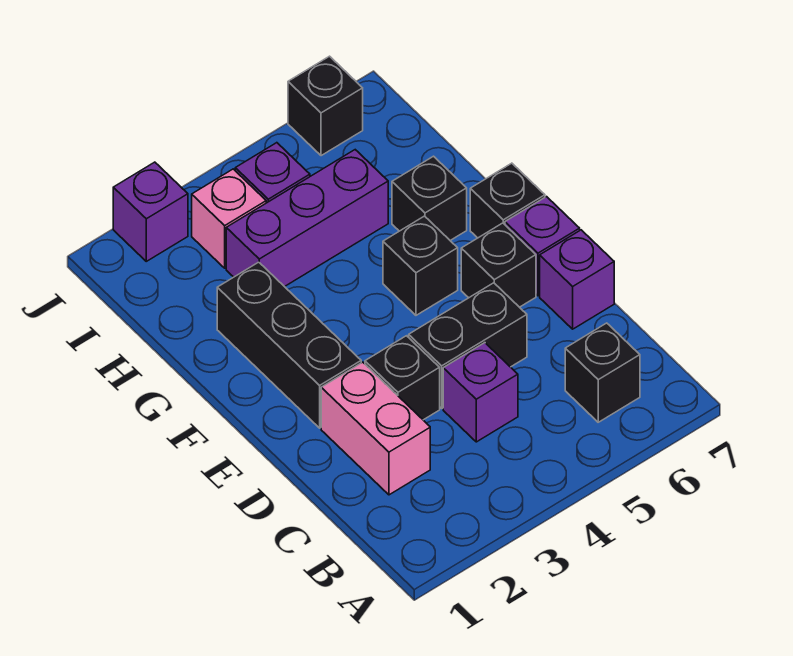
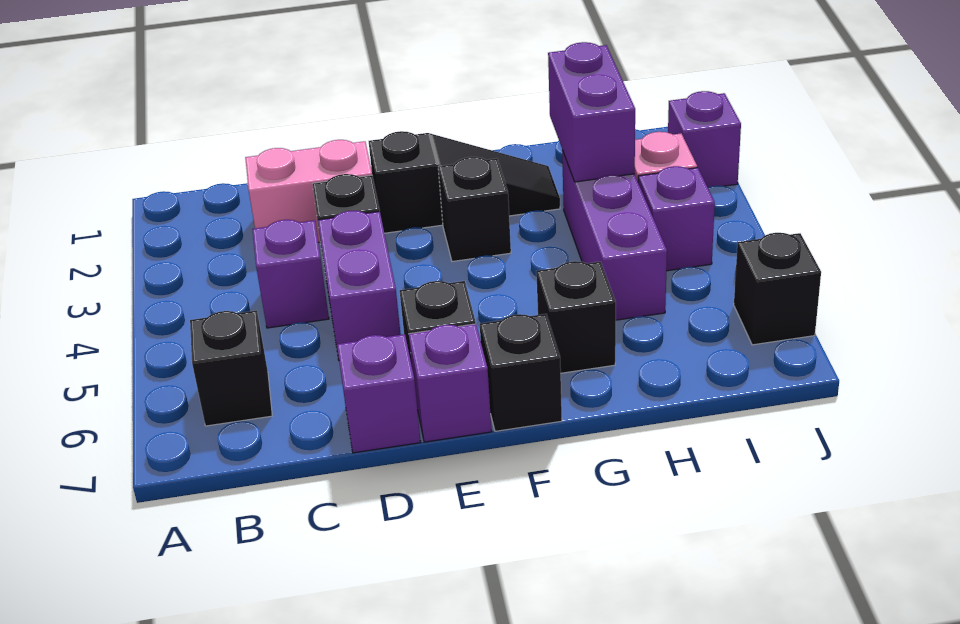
black brick D4:D5 level 1 -> purple brick D4:D5 level 1
black brick E2:G2 level 1 -> black slope E2:G2 level 1 top E
black brick F5 level 1 -> black brick F3 level 1
none -> purple brick H2:H3 level 2

